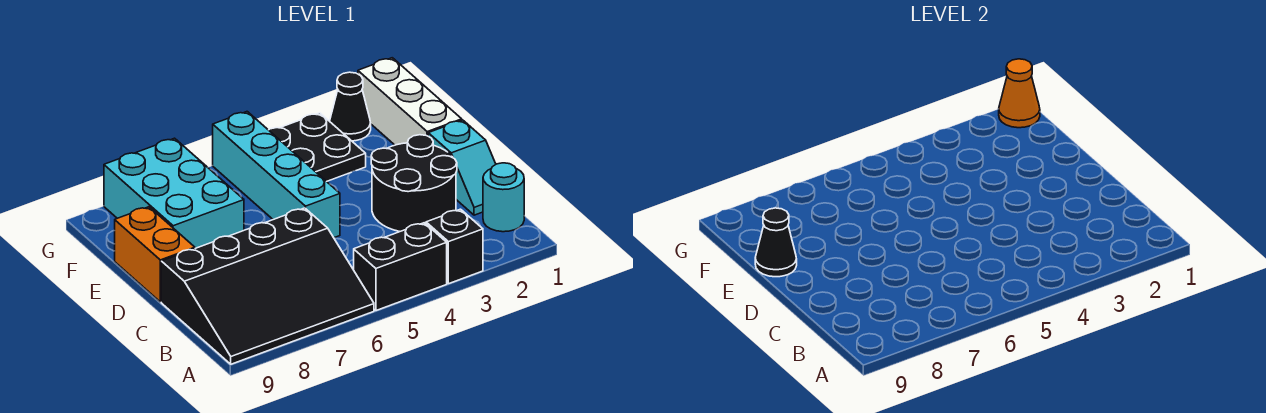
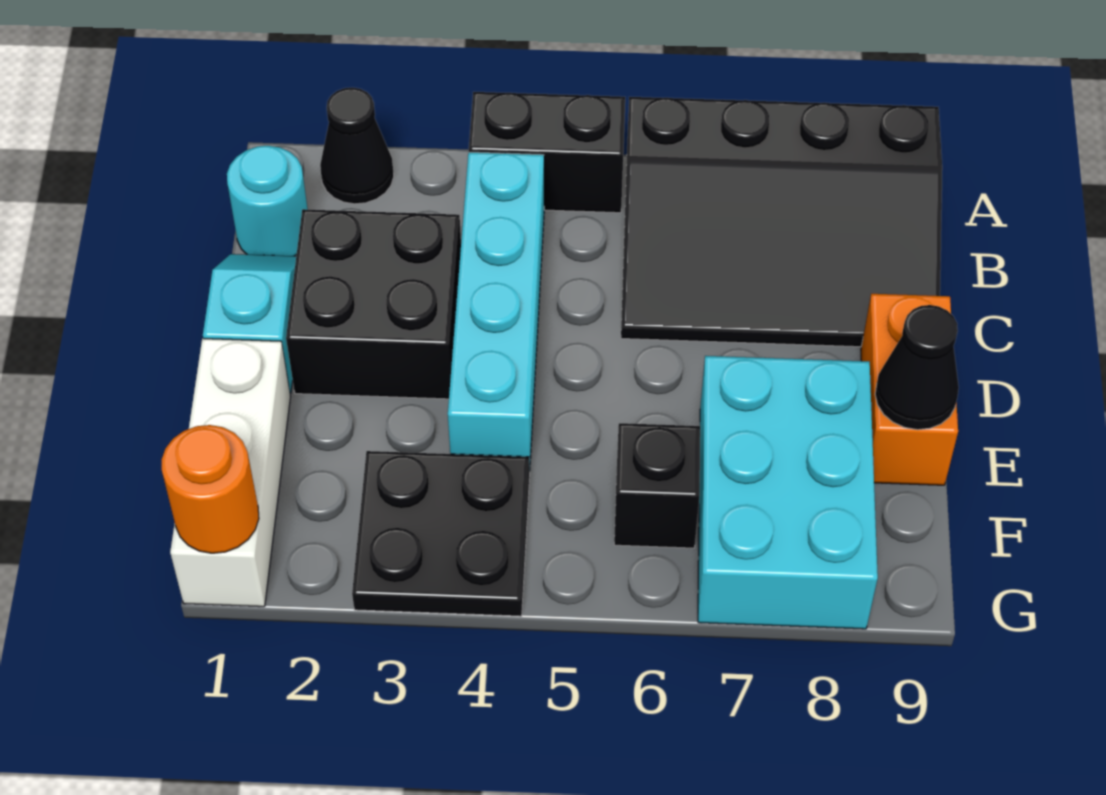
black brick A3 level 1 -> black brick F6 level 1
black slope A6:C9 level 1 top C -> black slope A6:C9 level 1 top A
black round brick C2:D3 level 1 -> black brick C2:D3 level 1
cyan brick D5:G5 level 1 -> cyan brick B4:E4 level 1
orange cone G1 level 2 -> orange round brick G1 level 2
black cone G2 level 1 -> black cone A2 level 1

